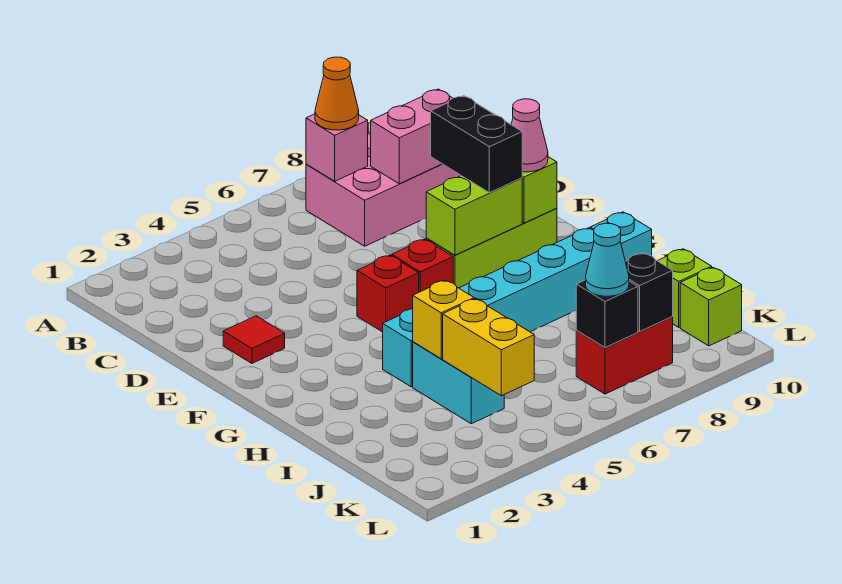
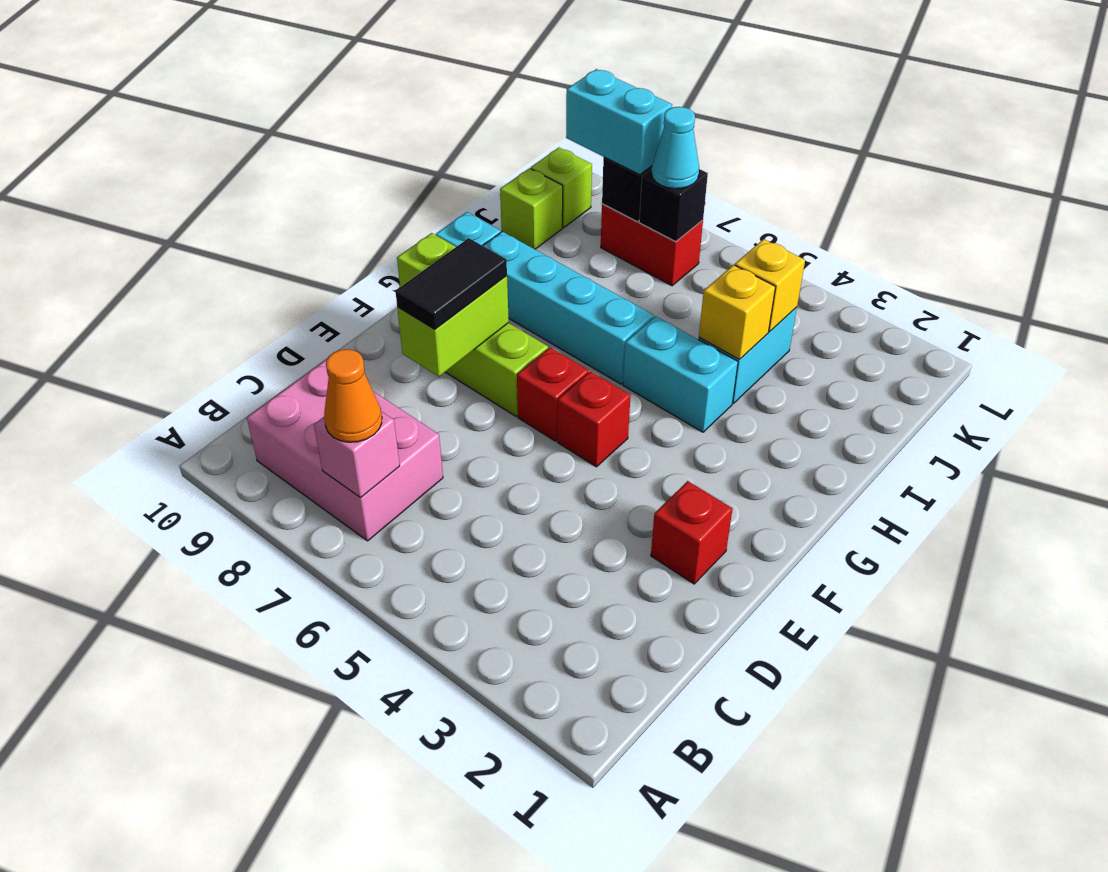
pink brick C8:C9 level 2 -> none
red tile E2 level 1 -> red brick E2 level 1
black brick E8:F8 level 3 -> black tile E8:F8 level 3
lime brick F7:F8 level 2 -> lime brick E8:F8 level 2
pink cone F9 level 3 -> none
yellow brick J4:K4 level 2 -> yellow brick J4 level 2
none -> cyan brick K8:K9 level 3

